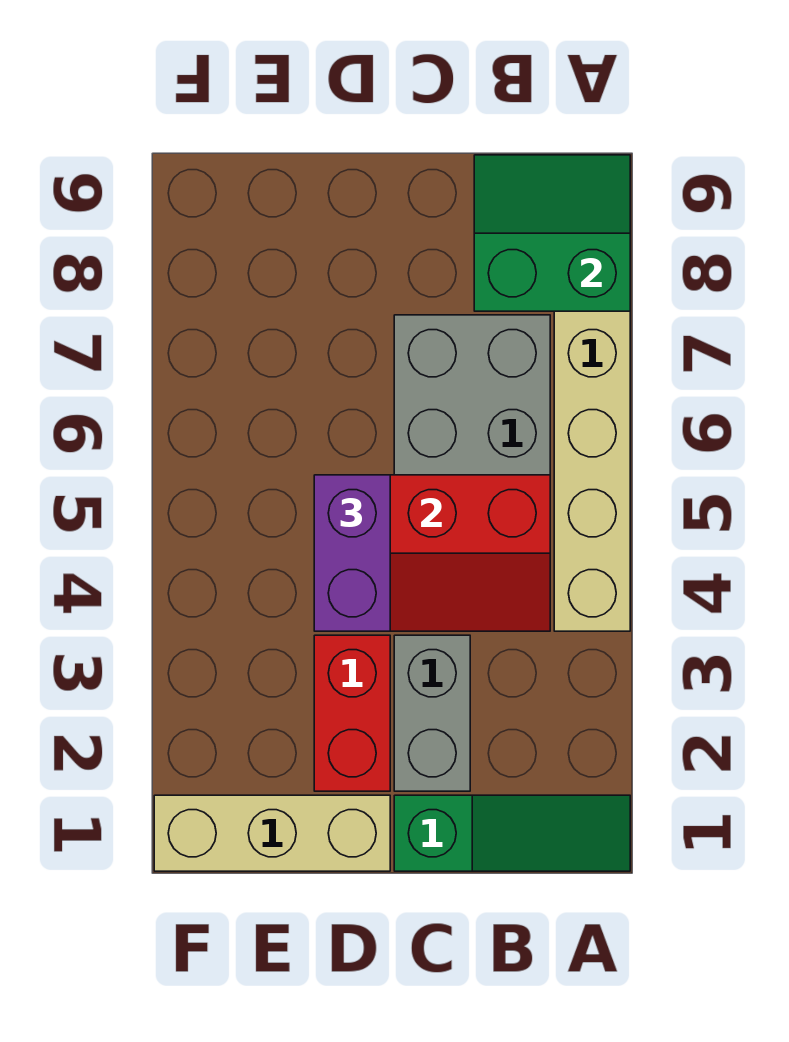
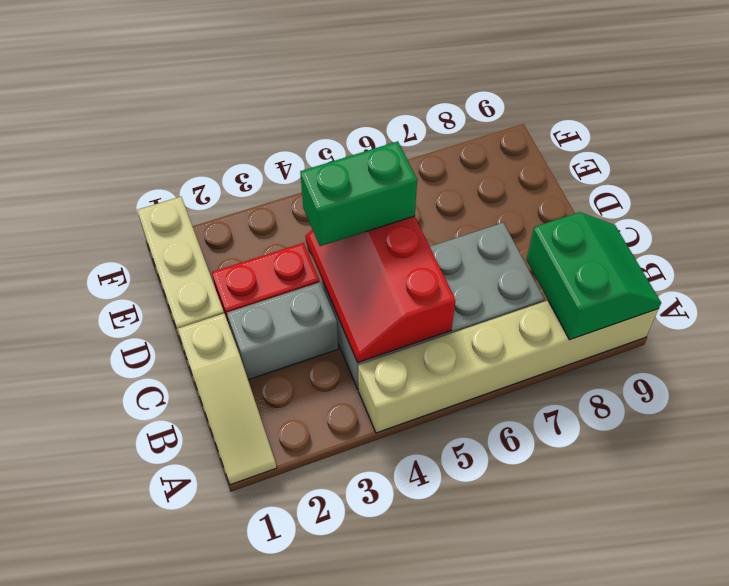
green slope A1:C1 level 1 top C -> tan slope A1:C1 level 1 top C
purple brick D4:D5 level 3 -> green brick D4:D5 level 3

